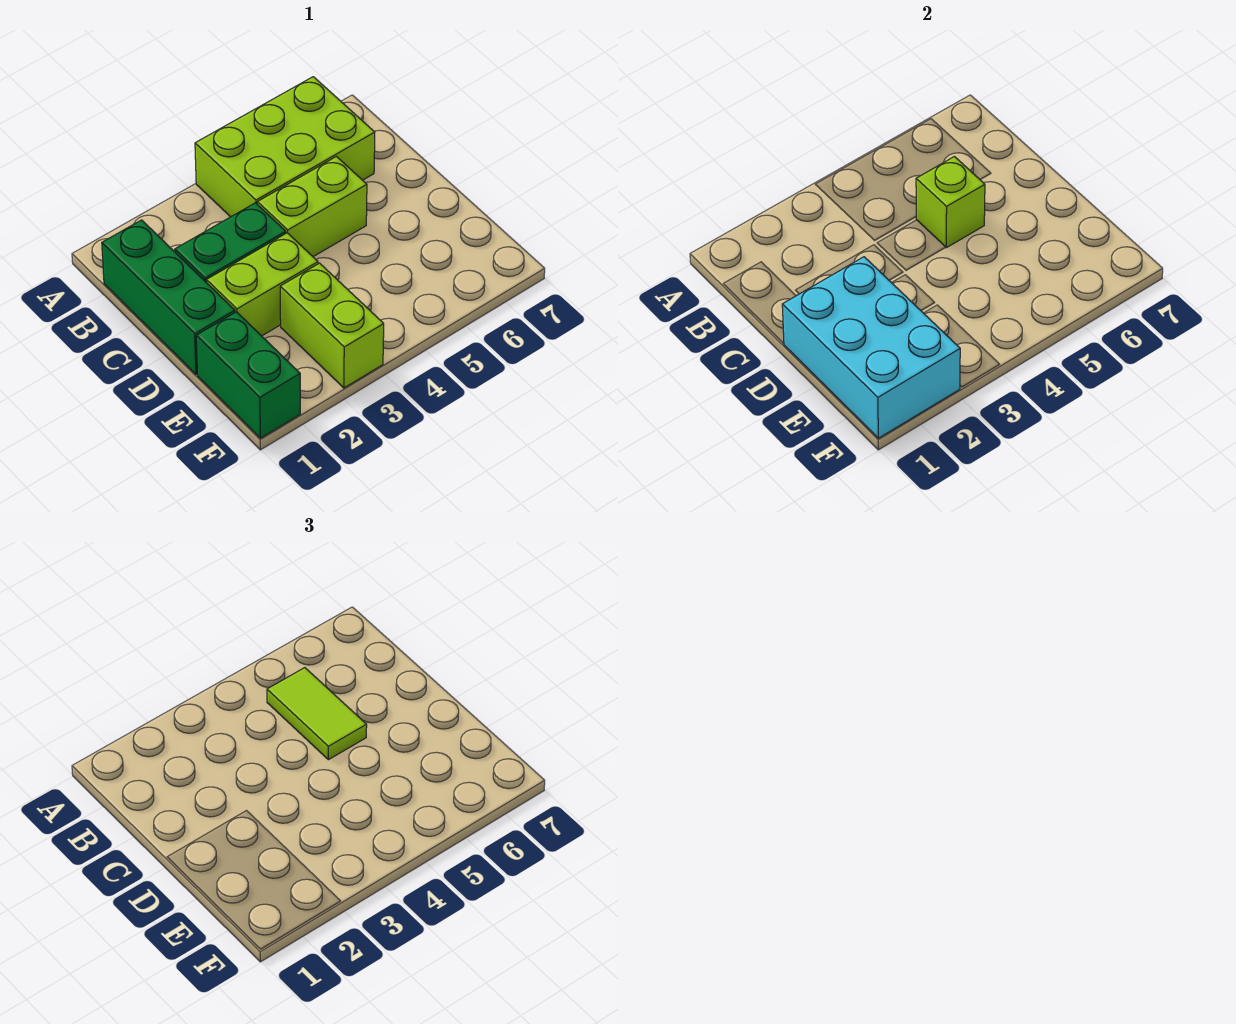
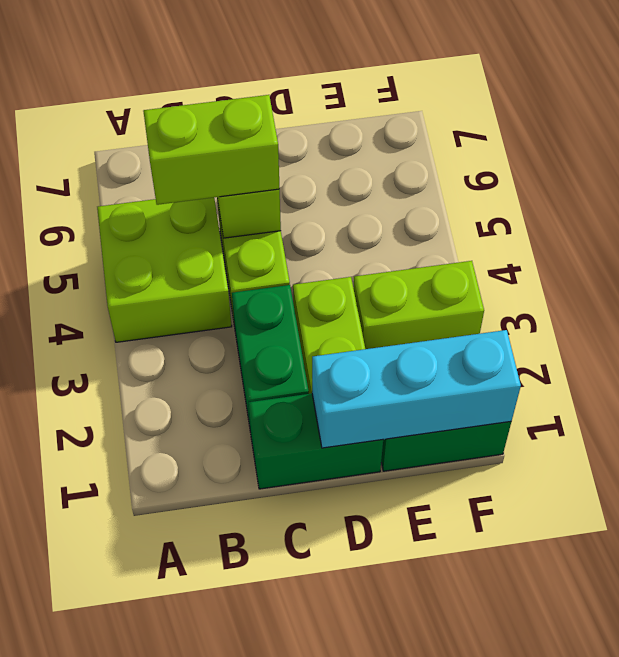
lime brick A4:B6 level 1 -> lime brick A4:B5 level 1
green brick B1:D1 level 1 -> green brick C1:D1 level 1
lime tile B5:C5 level 3 -> lime brick B5:C5 level 3
cyan brick D1:F2 level 2 -> cyan brick D1:F1 level 2

